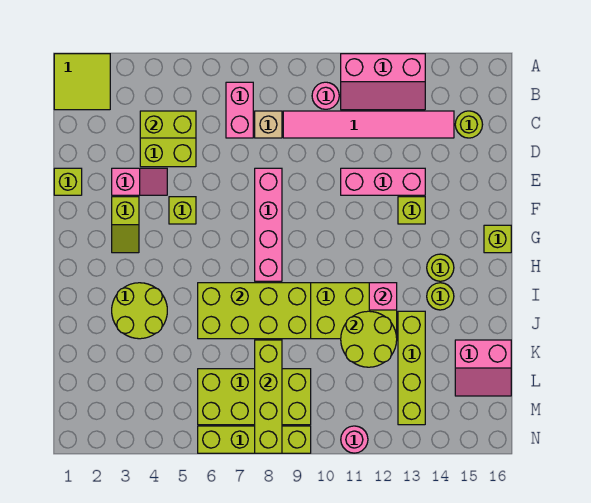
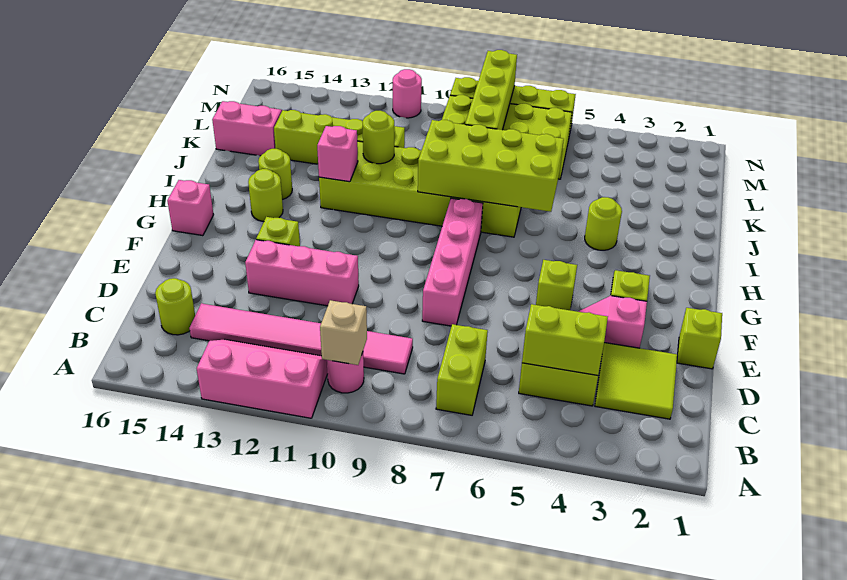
lime tile A1:B2 level 1 -> lime tile C2:D3 level 1
pink brick B7:C7 level 1 -> lime brick B7:C7 level 1
tan brick C8 level 1 -> tan brick B10 level 2
lime brick G16 level 1 -> pink brick G16 level 1
lime round brick I3:J4 level 1 -> lime round brick I4 level 1
lime round brick J11:K12 level 2 -> lime round brick J11 level 2
lime brick J13:M13 level 1 -> lime brick K11:K14 level 1

